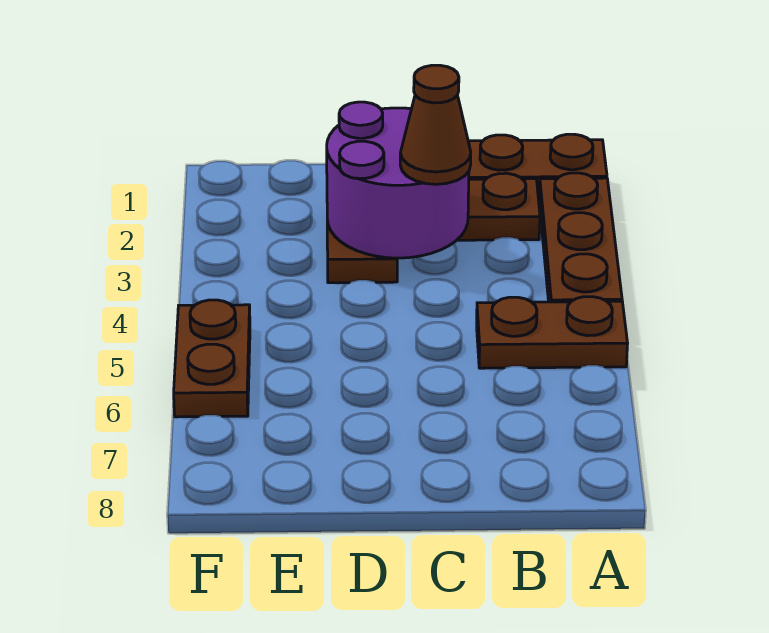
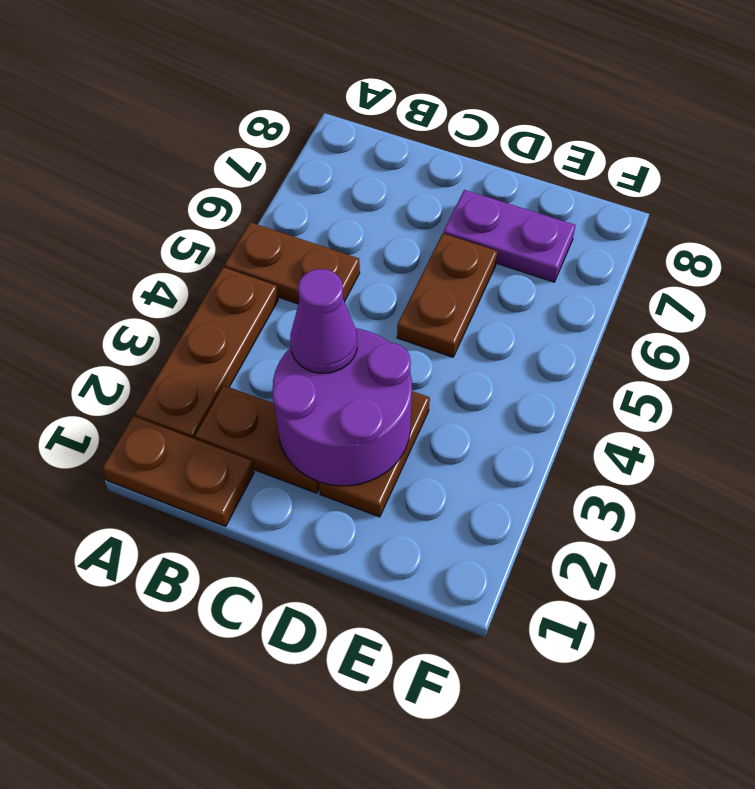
brown cone C3 level 3 -> purple cone C3 level 3
none -> purple plate D7:E7 level 1
brown plate F5:F6 level 1 -> brown plate D5:D6 level 1

